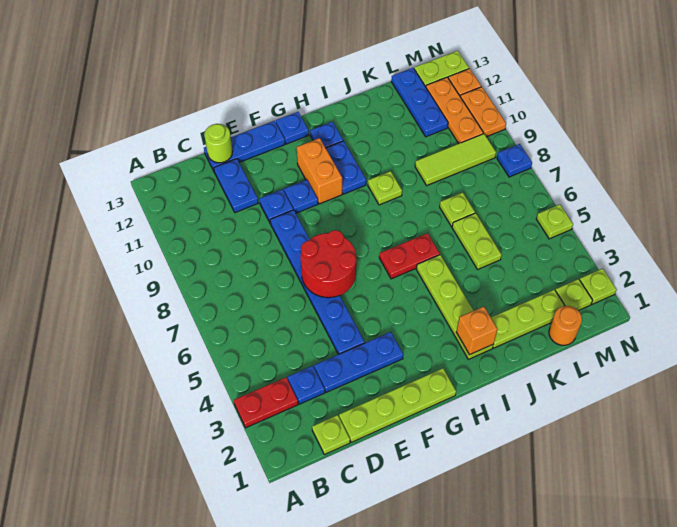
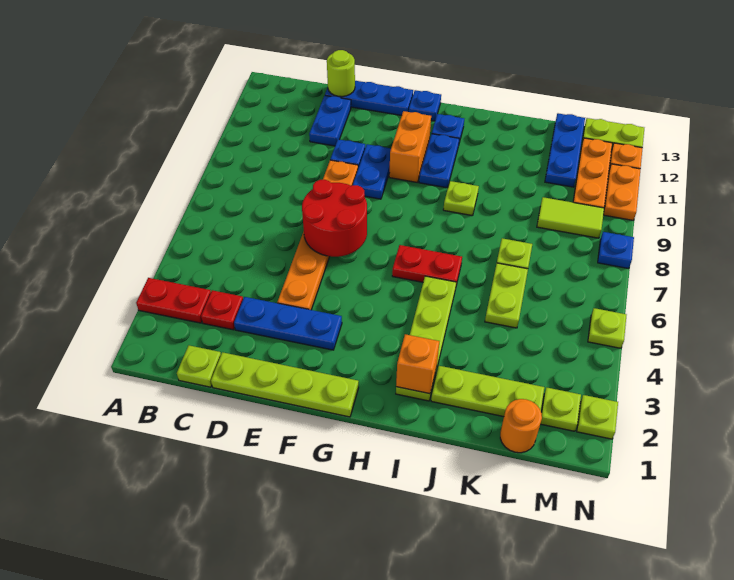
blue plate C3 level 1 -> red plate C3 level 1
blue plate E4:E9 level 1 -> orange plate E4:E9 level 1
blue plate F10 level 1 -> blue plate F9:F10 level 1
lime tile K9:M9 level 1 -> lime tile L9:M9 level 1

